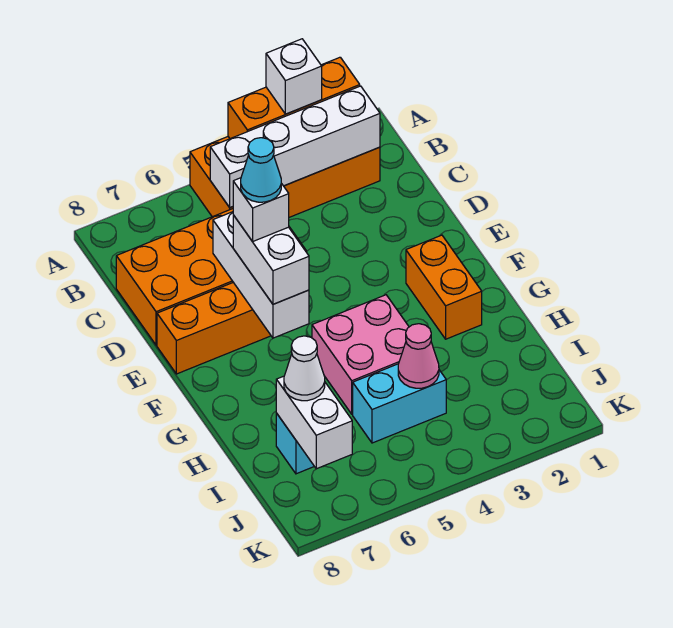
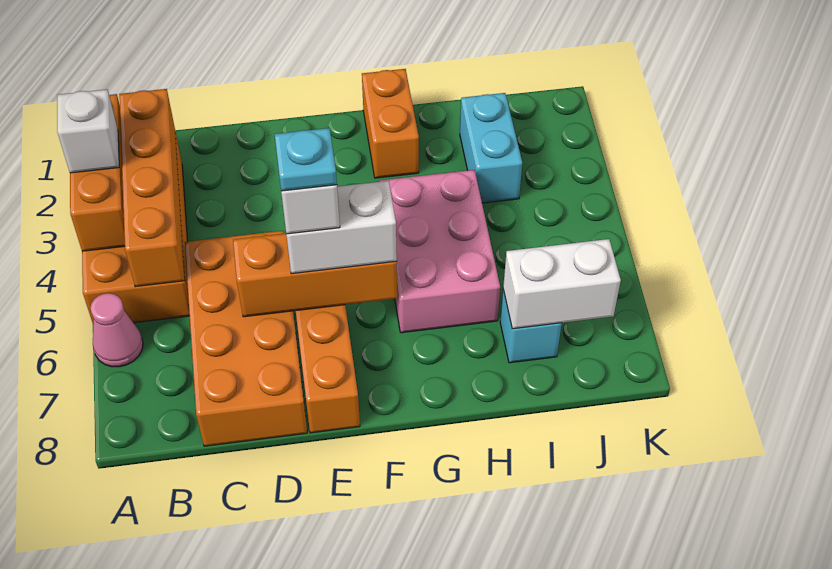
white brick B2:B5 level 2 -> orange brick B2:B5 level 2
white brick D6:F6 level 2 -> orange brick D6:F6 level 2
cyan cone E6 level 5 -> cyan plate E6 level 5
orange brick F2:G2 level 1 -> orange brick G1:G2 level 1
pink brick G4:H5 level 1 -> pink brick G4:H6 level 1
cyan brick I4:I5 level 1 -> cyan brick I2:I3 level 1
pink cone I4 level 2 -> pink cone A6 level 1
white cone I7 level 3 -> none

